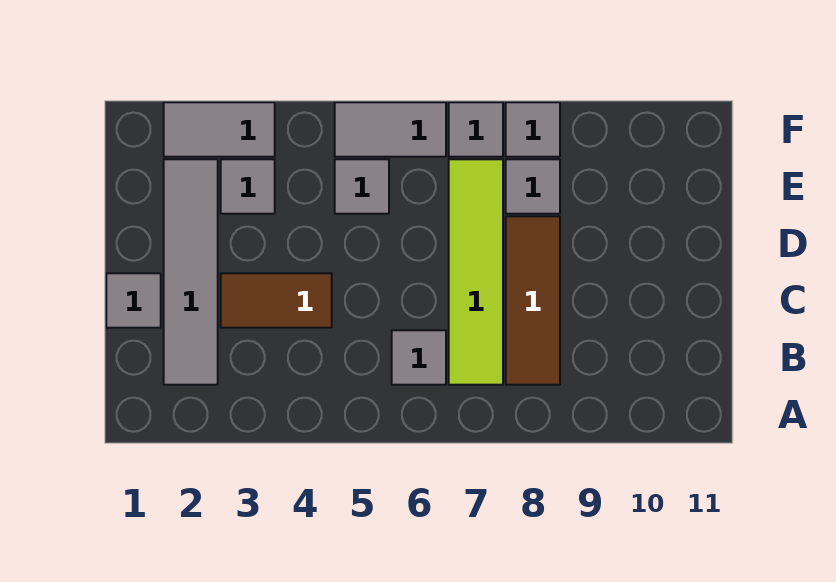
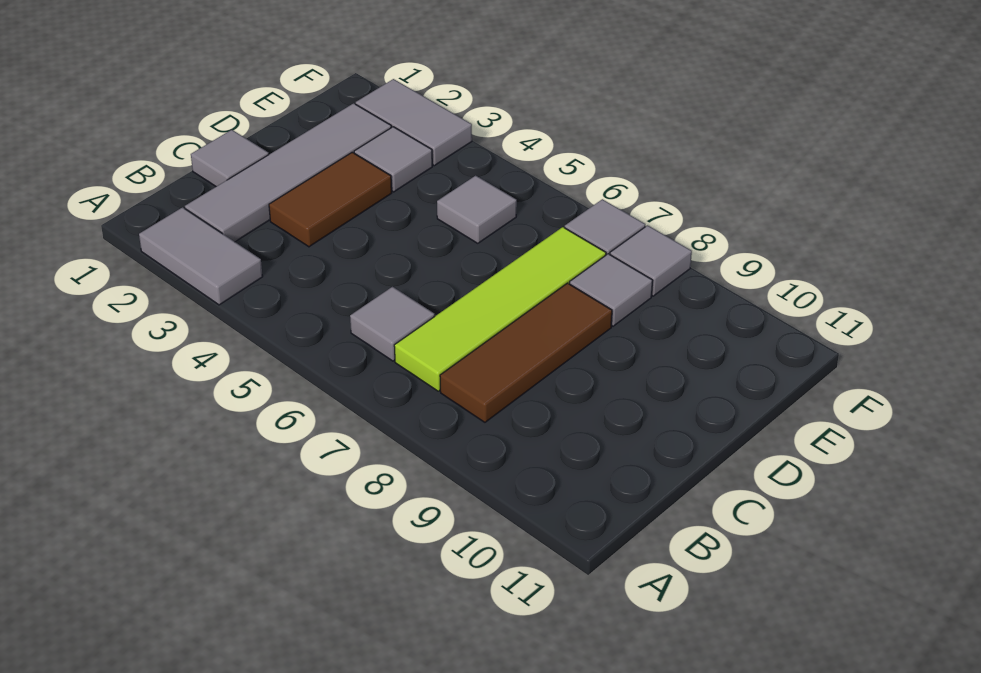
brown tile C3:C4 level 1 -> brown tile C3:D3 level 1
grey tile F5:F6 level 1 -> grey tile A2:A3 level 1

